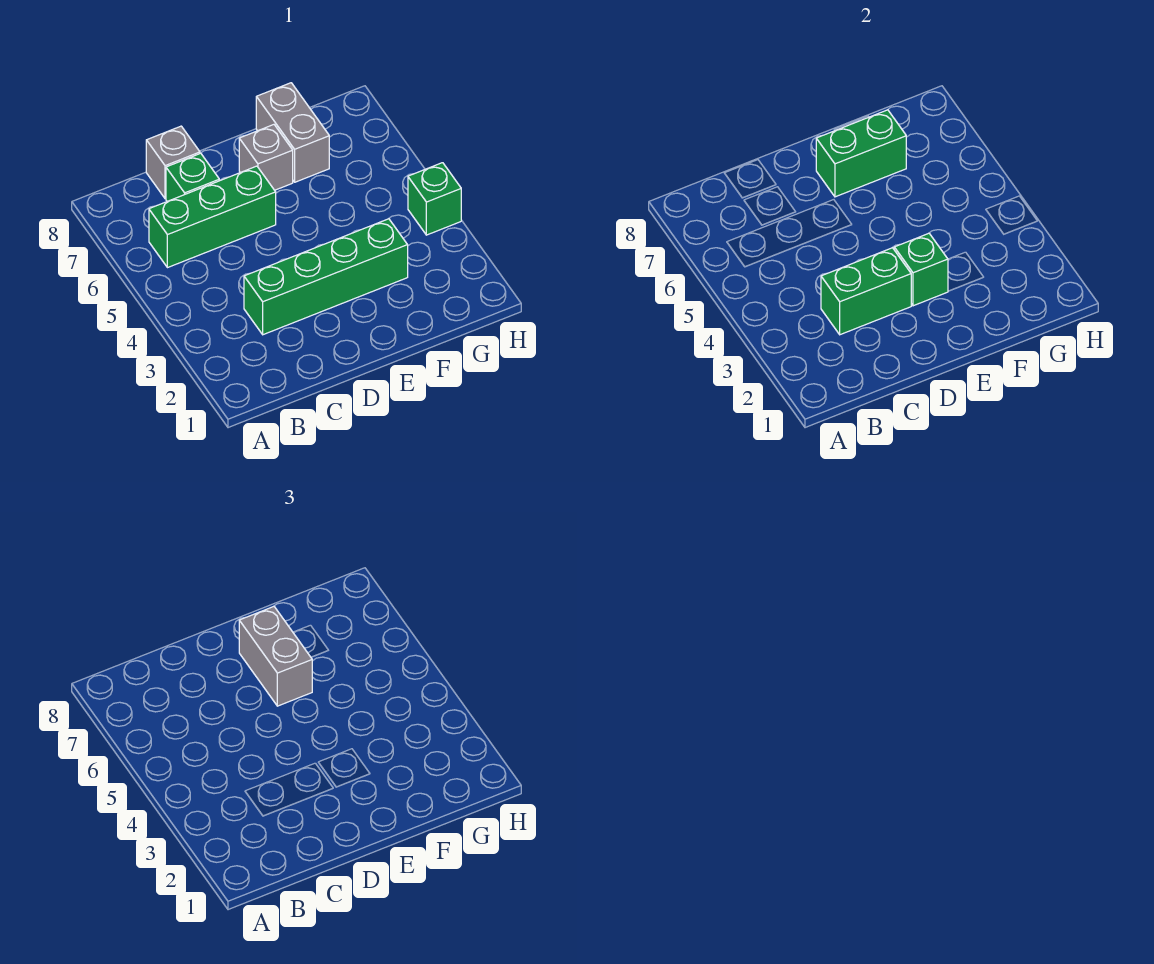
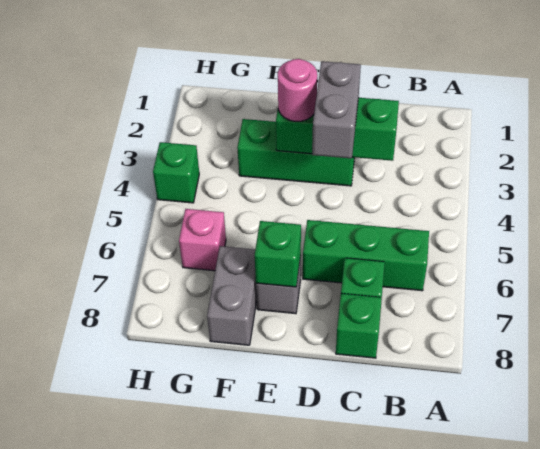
green brick C3:F3 level 1 -> green brick D3:F3 level 1
grey brick C8 level 1 -> green brick C8 level 1
none -> pink round brick E3 level 3
grey brick E6:E7 level 3 -> grey brick D3:D4 level 3
green brick E7:F7 level 2 -> green brick E7 level 2
none -> pink brick G6 level 1

